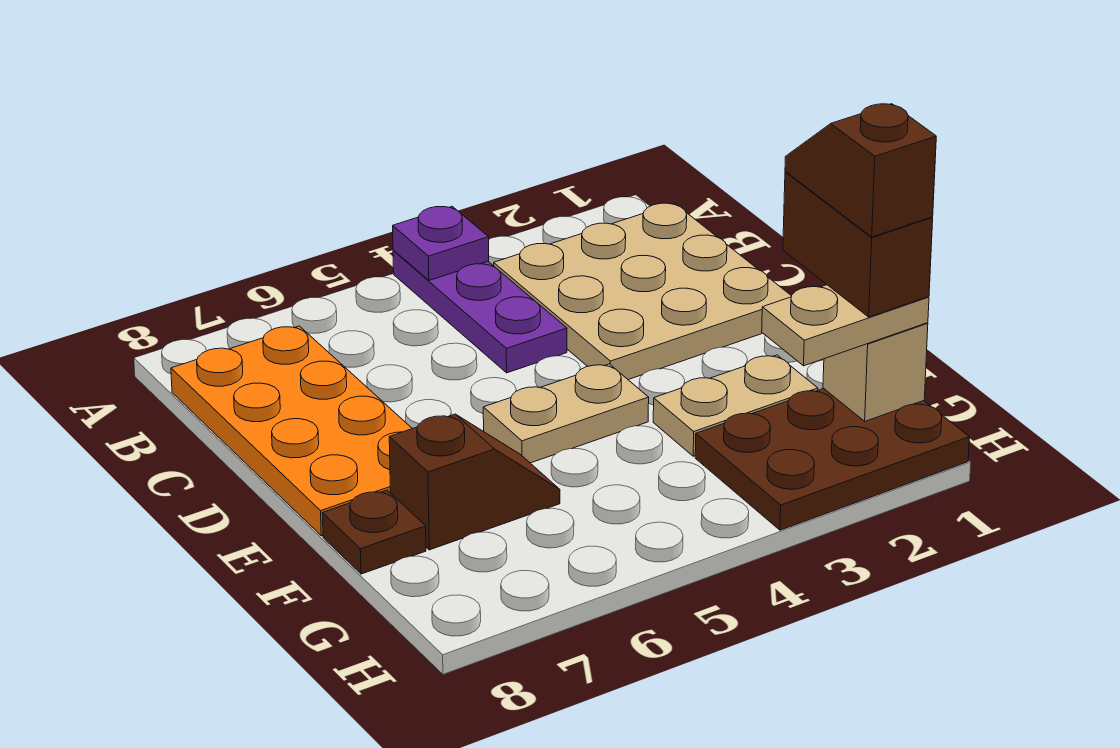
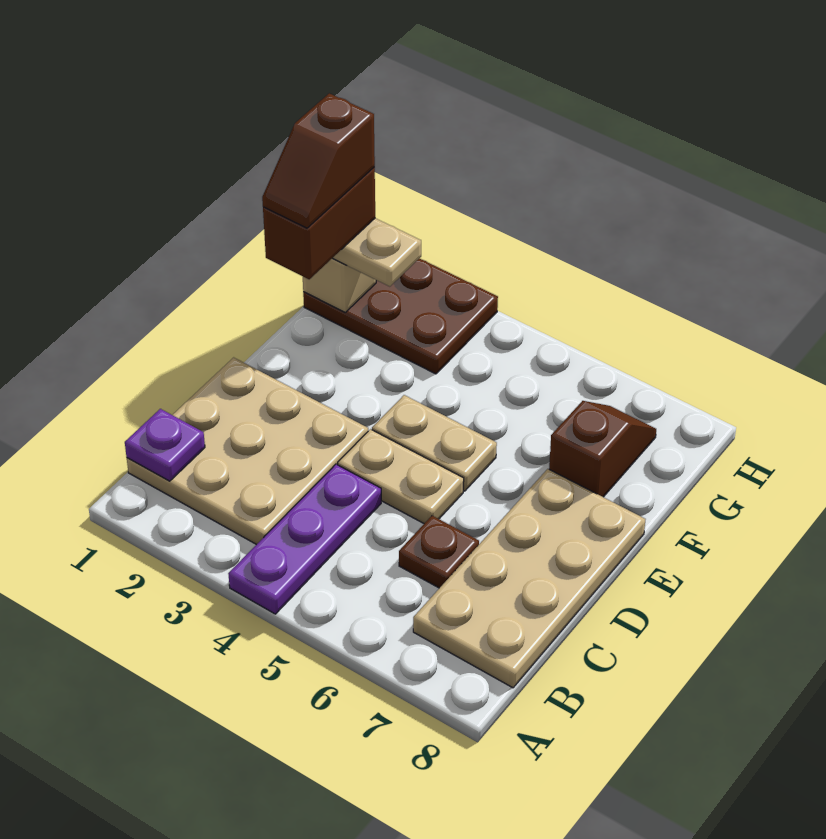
purple plate A4 level 2 -> purple plate B1 level 2
orange plate B7:E8 level 1 -> tan plate B7:E8 level 1
tan plate F2:F3 level 1 -> tan plate D4:D5 level 1
brown slope F6:F7 level 1 top 7 -> brown slope F7:G7 level 1 top F
brown plate F8 level 1 -> brown plate C6 level 1

